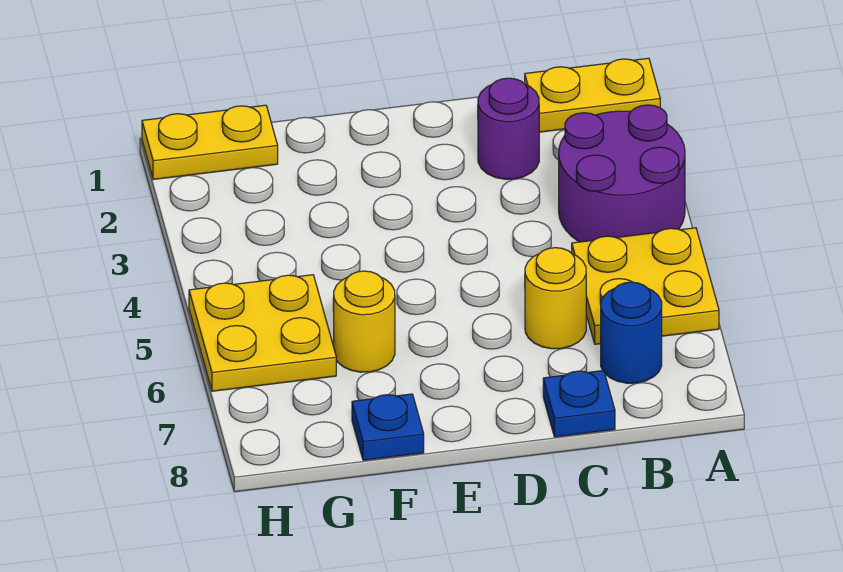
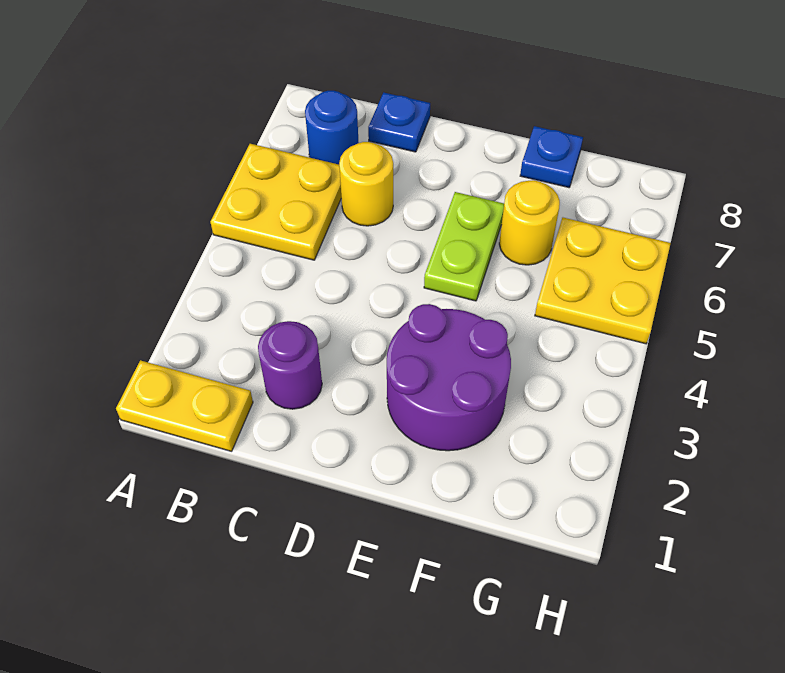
purple round brick A3:B4 level 1 -> purple round brick E2:F3 level 1
none -> lime plate E5:E6 level 1
yellow plate G1:H1 level 1 -> none

